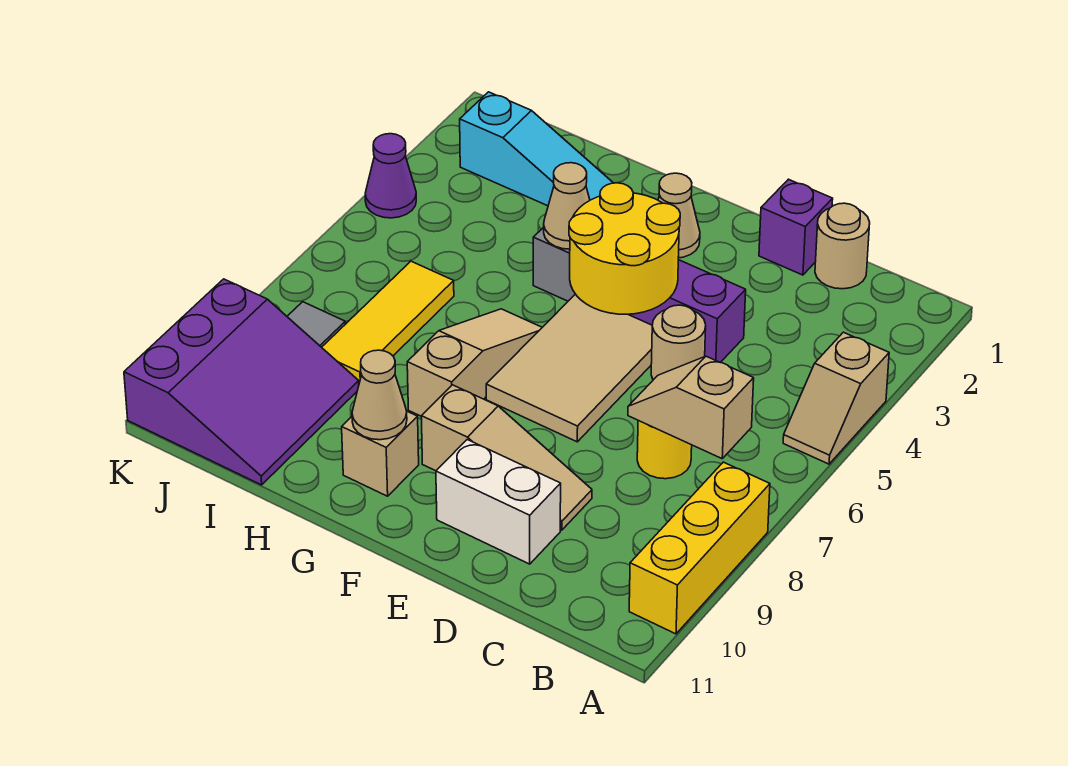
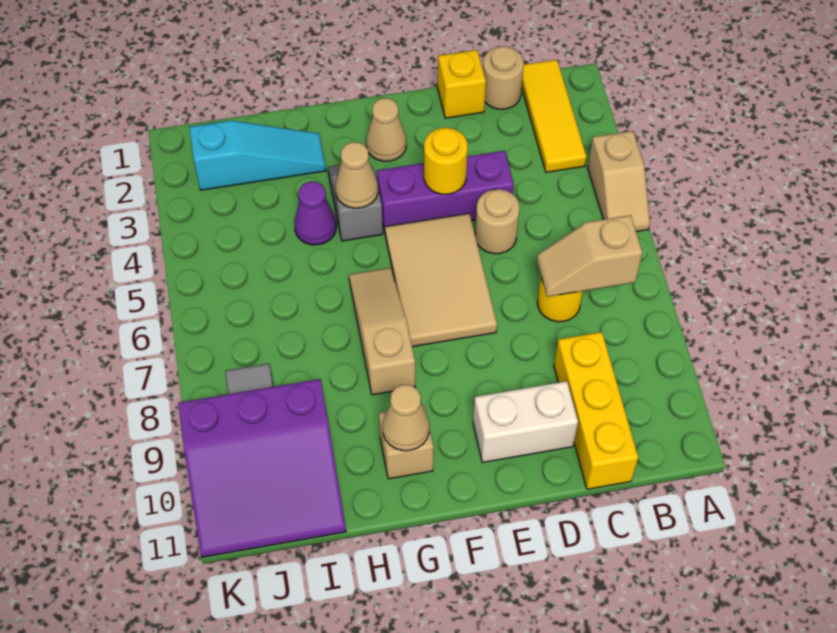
yellow brick A8:A10 level 1 -> yellow brick C9:C11 level 1
purple brick D1 level 1 -> yellow brick D1 level 1
tan slope D9:F9 level 1 top F -> none
yellow round brick E4:F5 level 2 -> yellow round brick E4 level 2
yellow tile I6:I8 level 1 -> yellow tile B1:B3 level 1
purple slope I9:K11 level 1 top K -> purple slope I9:K11 level 1 top 9
purple cone K4 level 1 -> purple cone H4 level 1

